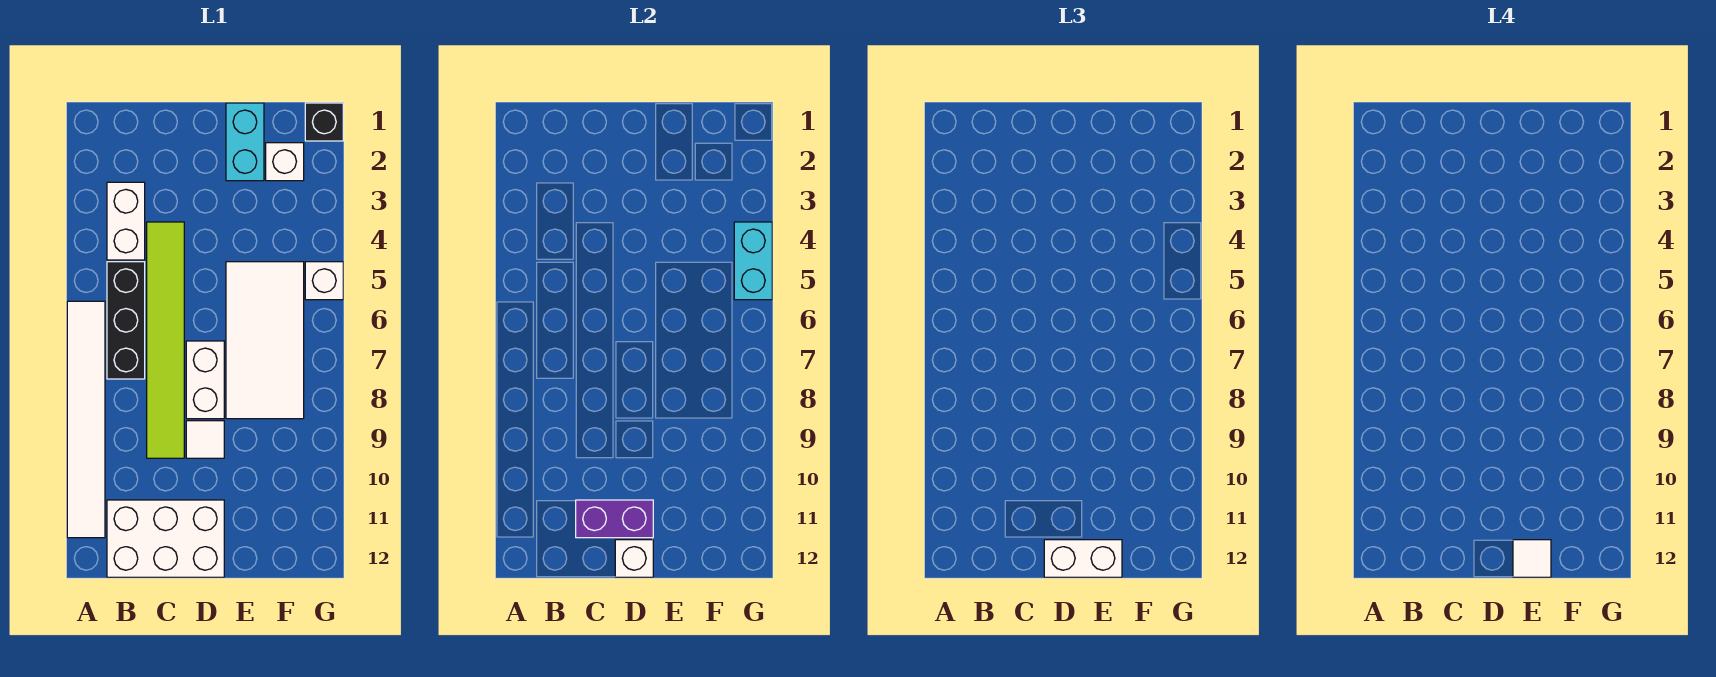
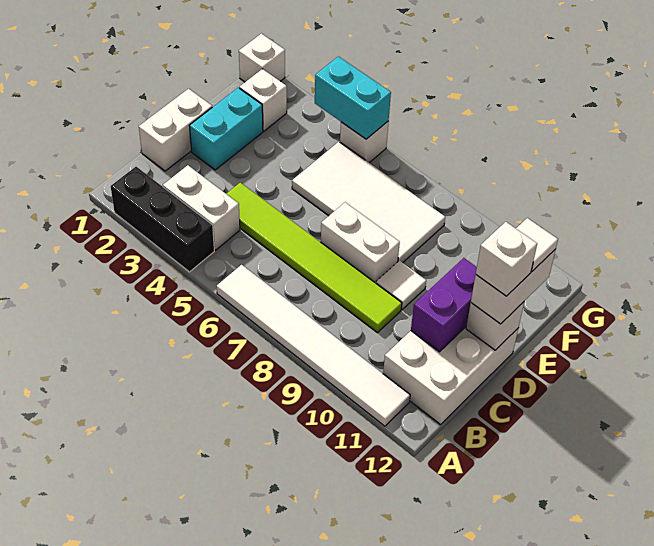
black brick B5:B7 level 1 -> black brick A2:A4 level 1
none -> white brick C1:D1 level 1
none -> white brick D12 level 4
cyan brick E1:E2 level 1 -> cyan brick D2:E2 level 1
black brick G1 level 1 -> white brick G1 level 1

